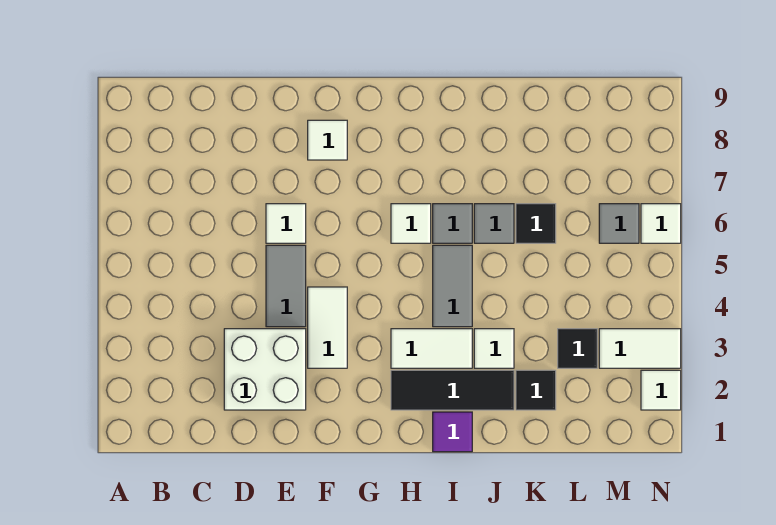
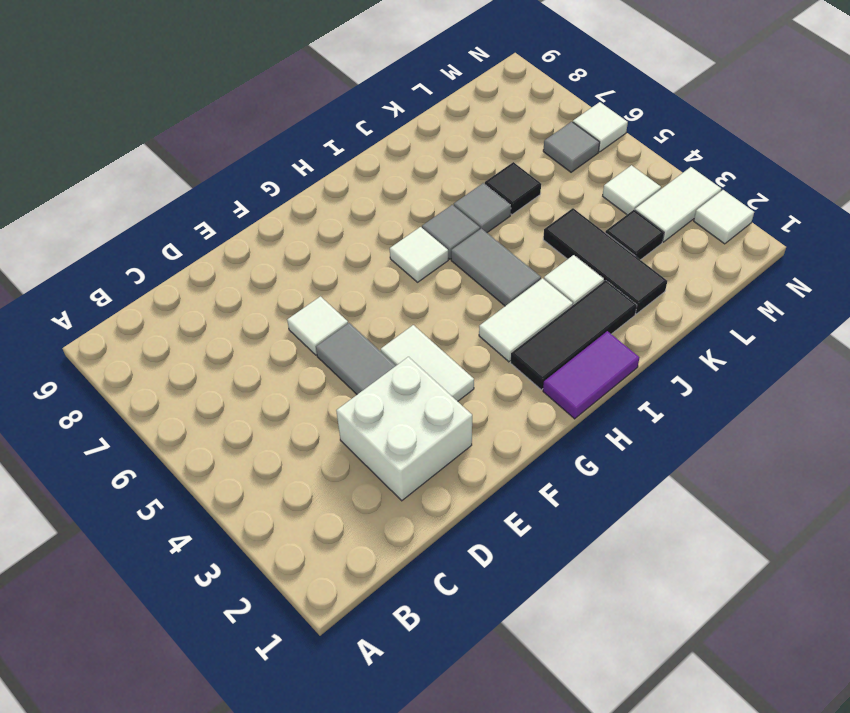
white tile F8 level 1 -> white tile M4 level 1
purple tile I1 level 1 -> purple tile H1:I1 level 1
black tile K2 level 1 -> black tile K2:K4 level 1

